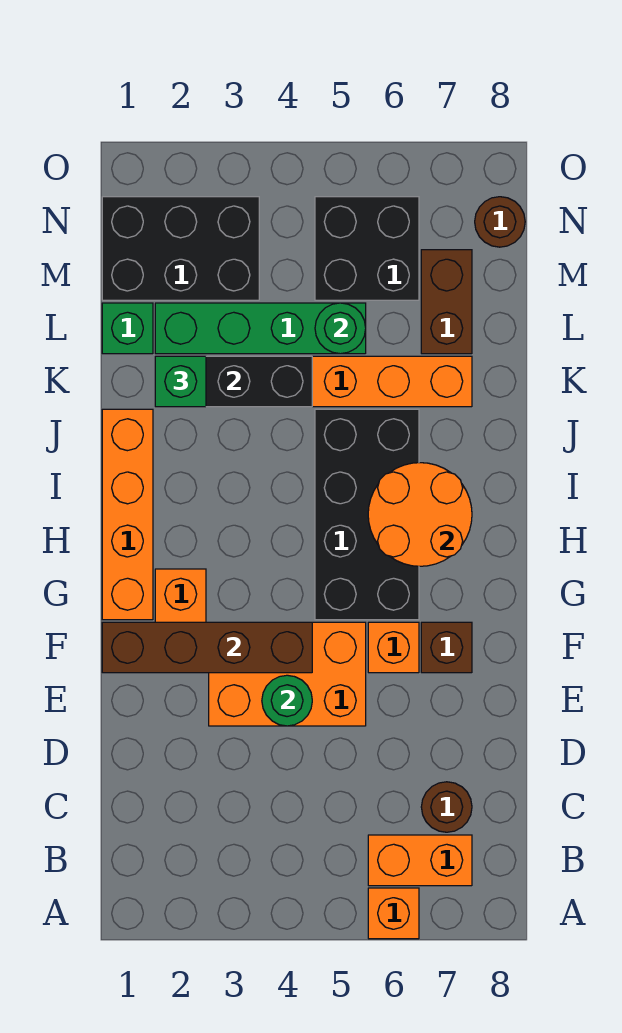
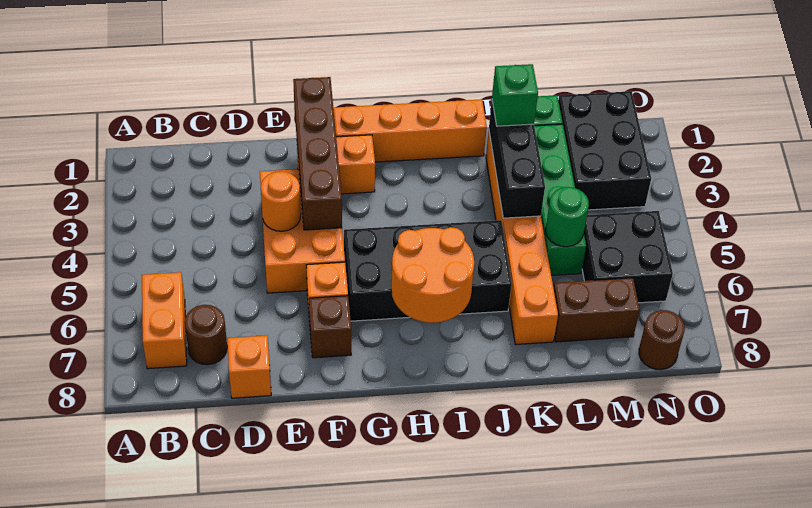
orange brick A6 level 1 -> orange brick D8 level 1
green round brick E4 level 2 -> orange round brick E4 level 2

